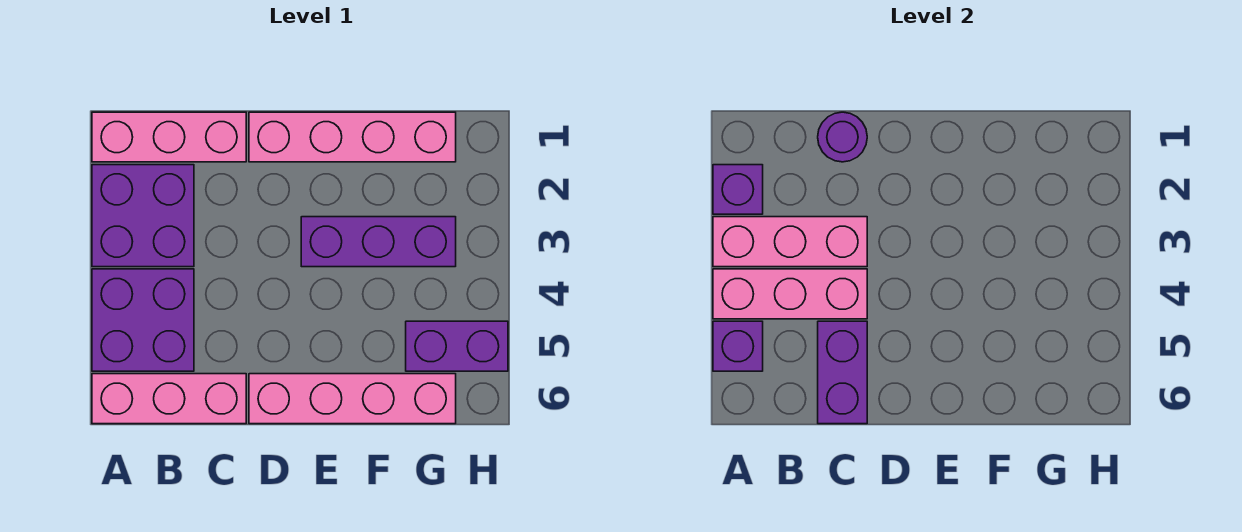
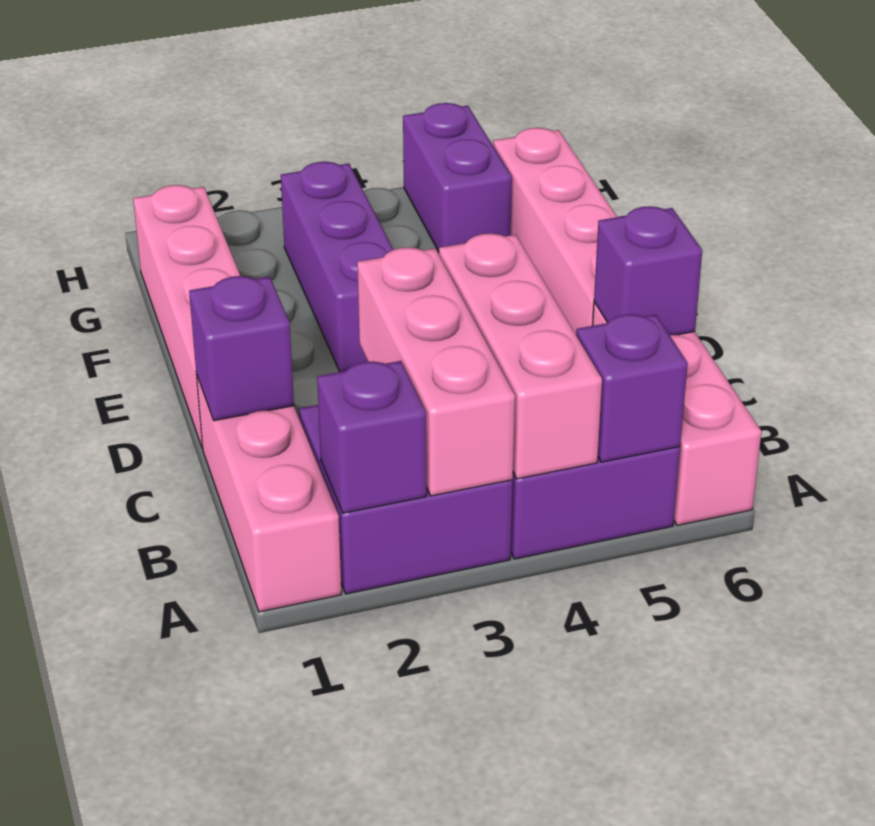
purple round brick C1 level 2 -> purple brick C1 level 2
purple brick C5:C6 level 2 -> purple brick C6 level 2

